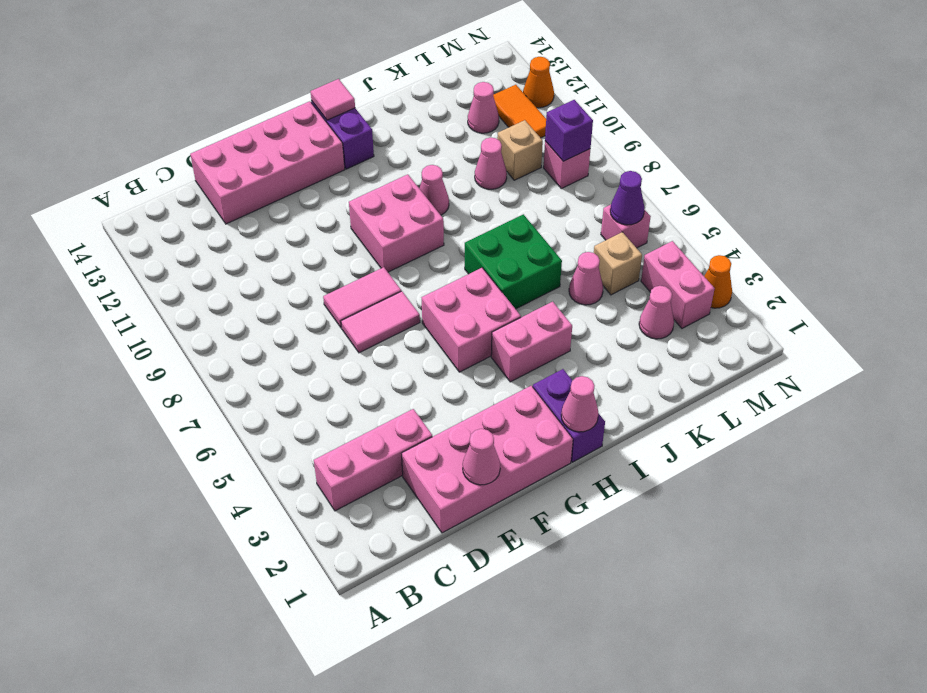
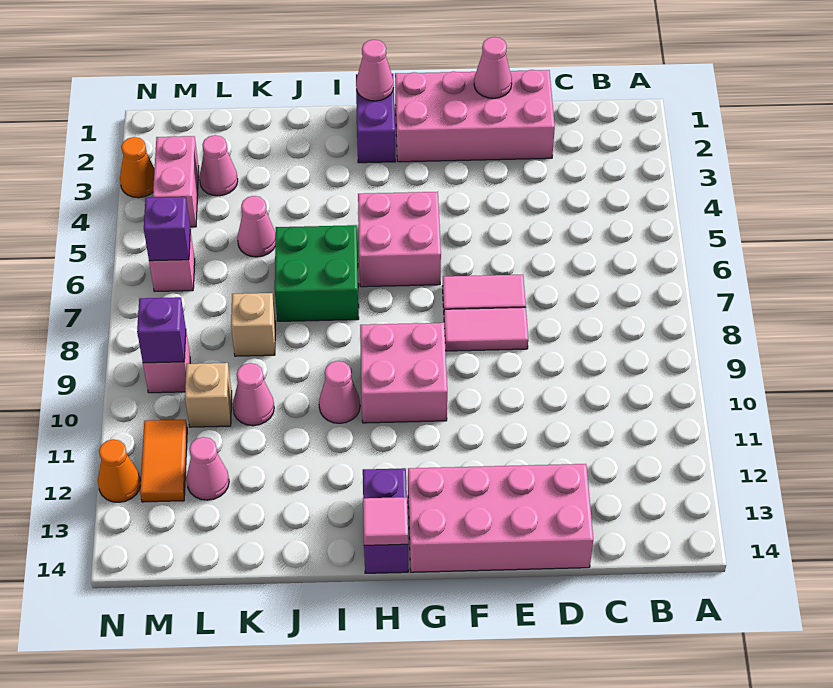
pink brick B3:D3 level 1 -> none
pink brick H4:I4 level 1 -> none
tan brick L5 level 1 -> tan brick K8 level 1
purple cone M6 level 2 -> purple brick M6 level 2

